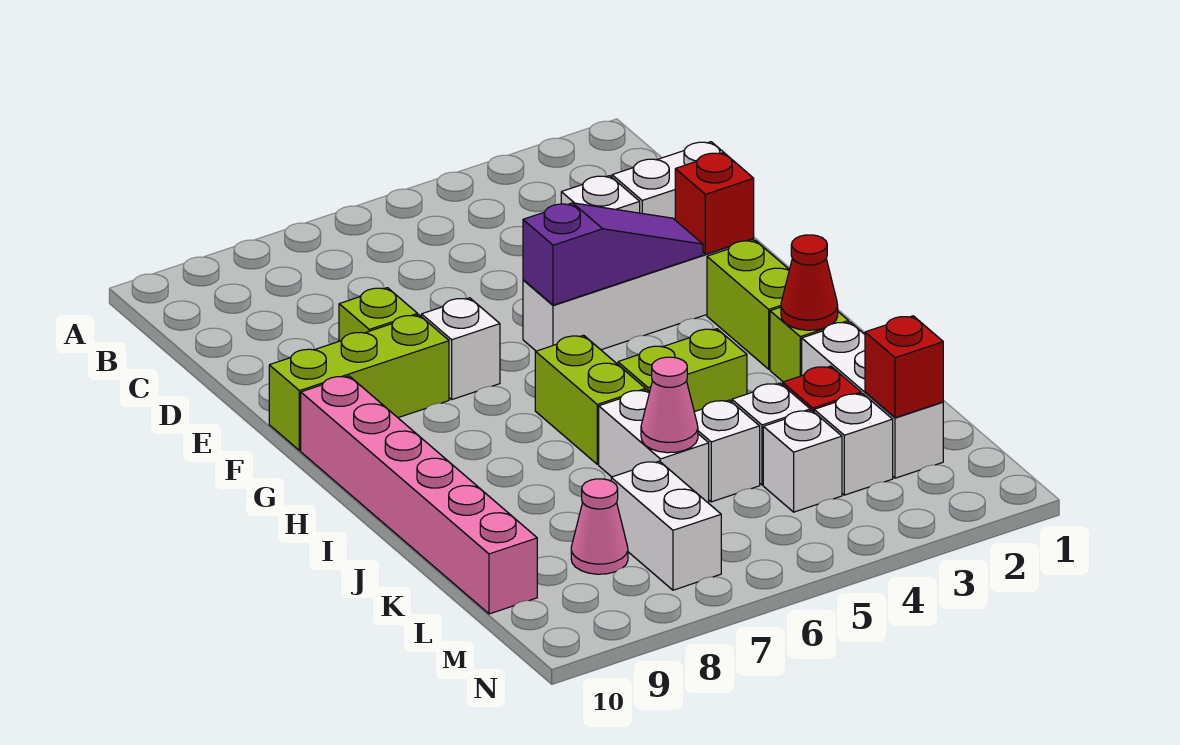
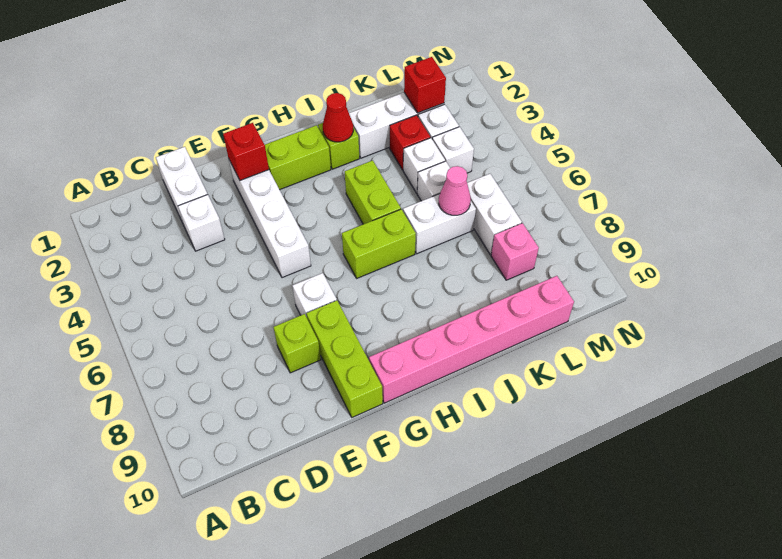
purple slope F3:F5 level 2 top 5 -> none
white brick L7:M7 level 1 -> white brick L6:L7 level 1
pink cone L8 level 1 -> pink brick L8 level 1

